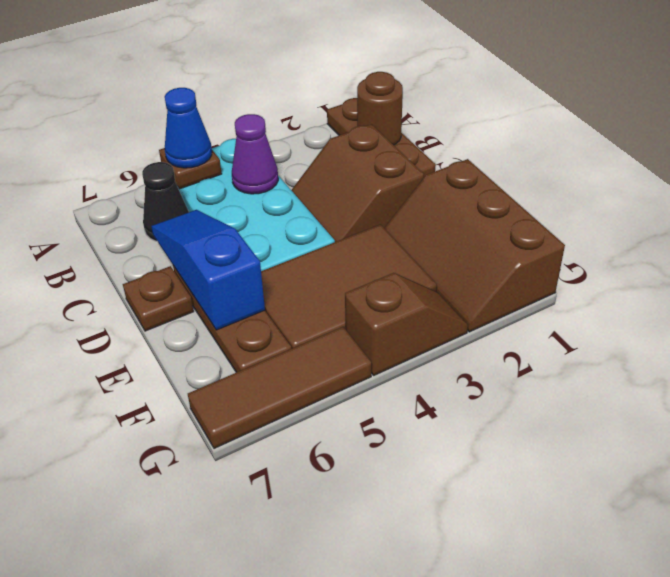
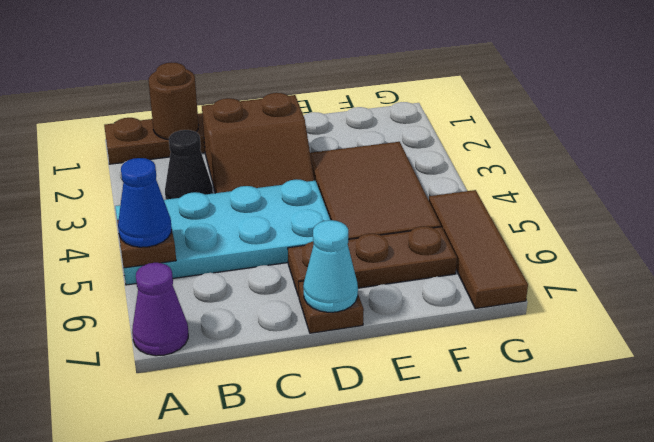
purple cone B4 level 2 -> purple cone A7 level 1
black cone B6 level 1 -> black cone B3 level 1
blue slope C6:E6 level 2 top E -> none
none -> cyan cone D7 level 2
brown slope E1:G2 level 1 top 1 -> none
brown slope G3:G4 level 1 top 4 -> none

